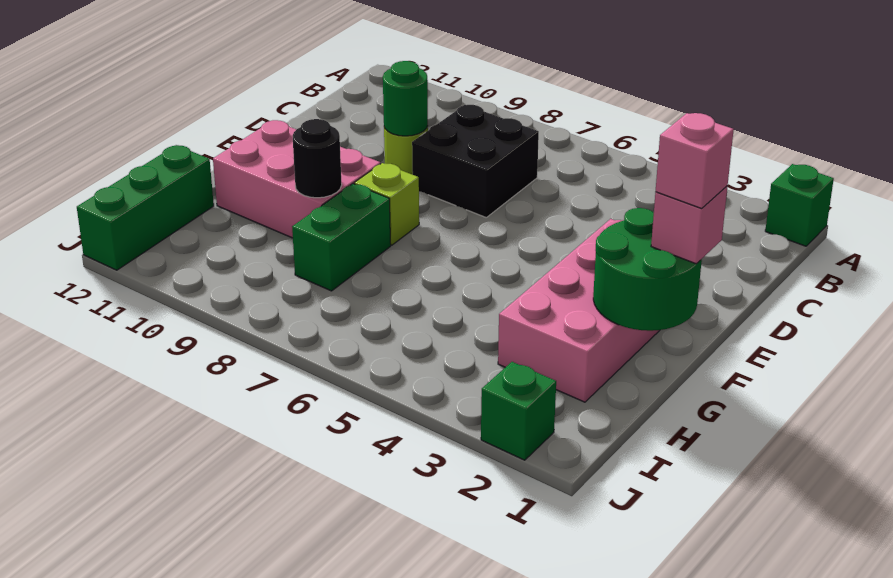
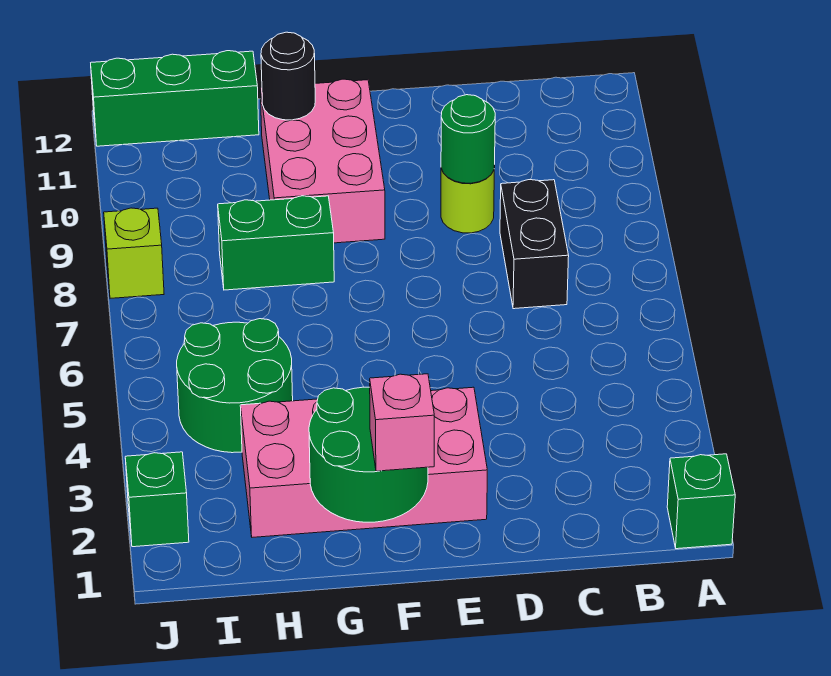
black brick C7:D8 level 1 -> black brick C7:C8 level 1
pink brick F1 level 4 -> none
lime brick F8 level 1 -> lime brick J8 level 1
black round brick G9 level 2 -> black round brick G11 level 2
none -> green round brick H4:I5 level 1

